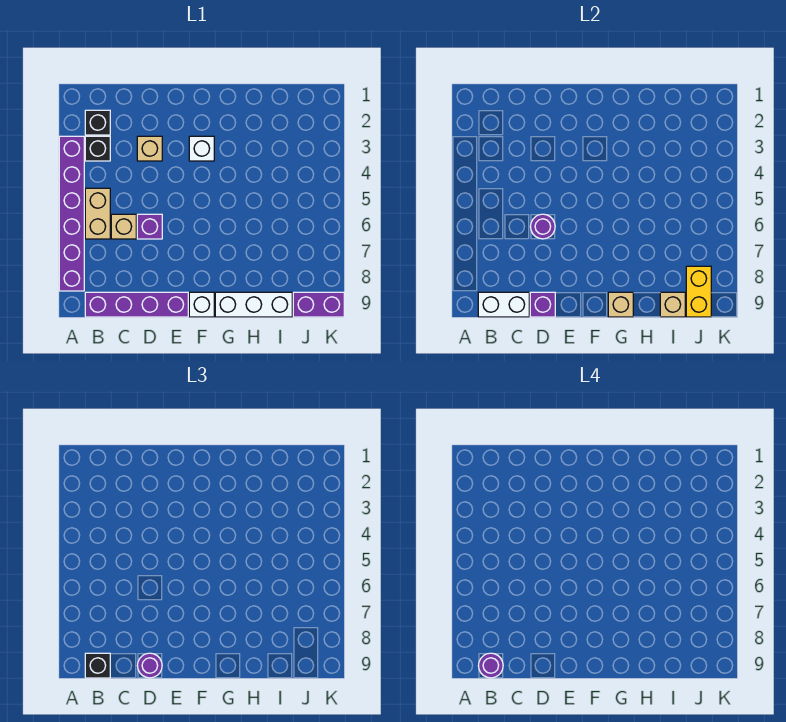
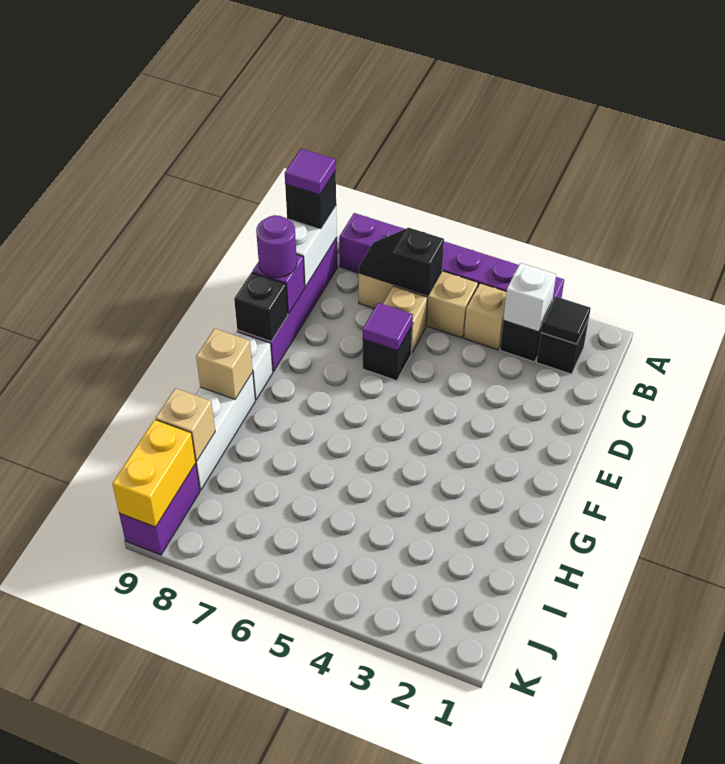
none -> black tile B2 level 2
tan brick B5:B6 level 1 -> tan brick B5:B7 level 1
none -> black slope B6:B7 level 2 top 6
purple round brick B9 level 4 -> purple tile B9 level 4
tan brick D3 level 1 -> tan brick B4 level 1
purple brick D6 level 1 -> black brick D6 level 1
purple round brick D6 level 2 -> purple tile D6 level 2
none -> black brick E9 level 2
white brick F3 level 1 -> white brick B3 level 2
yellow brick J8:J9 level 2 -> yellow brick J9:K9 level 2

